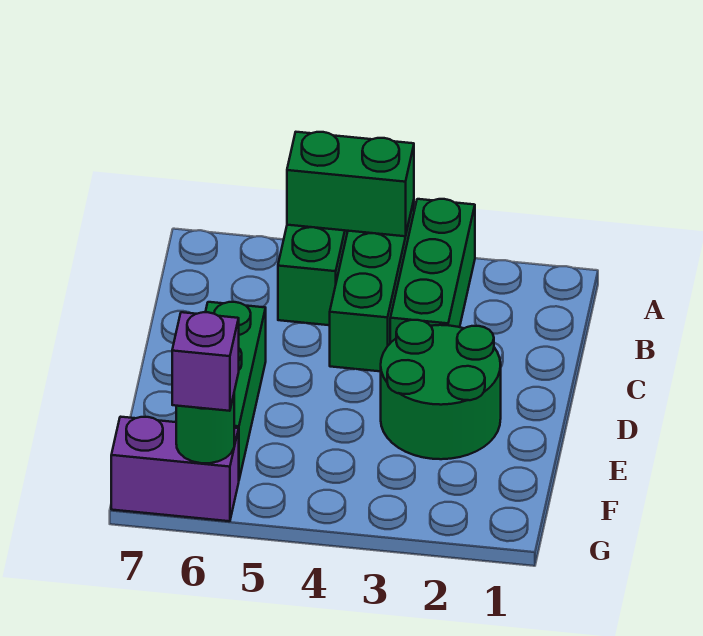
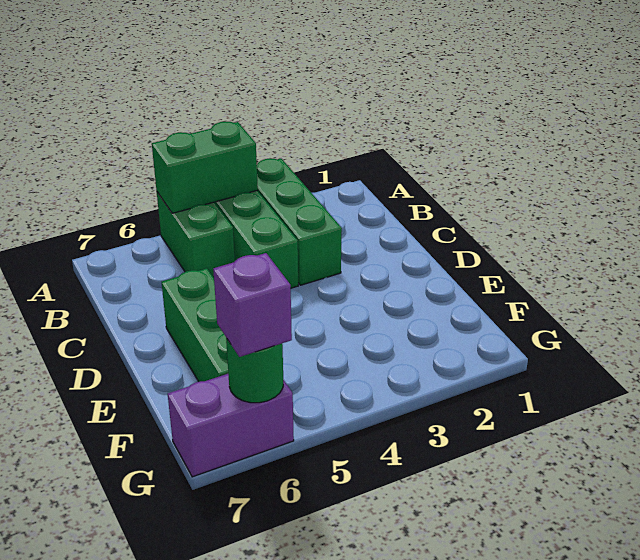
green round brick D2:E3 level 1 -> none

